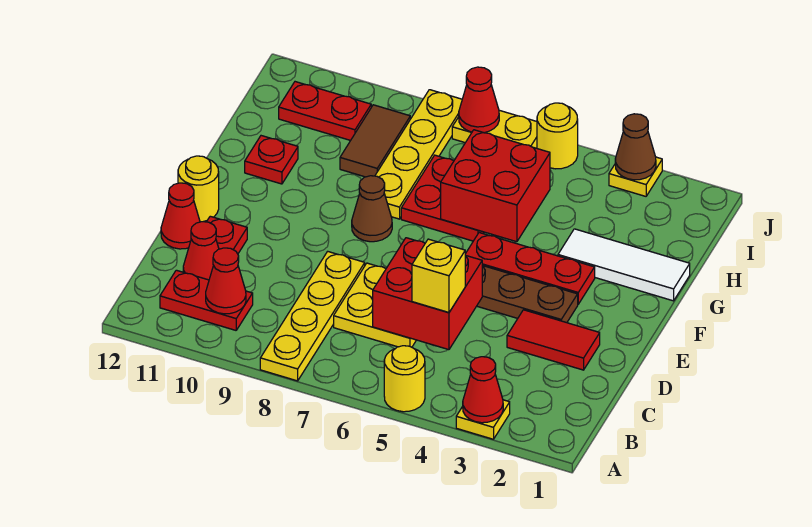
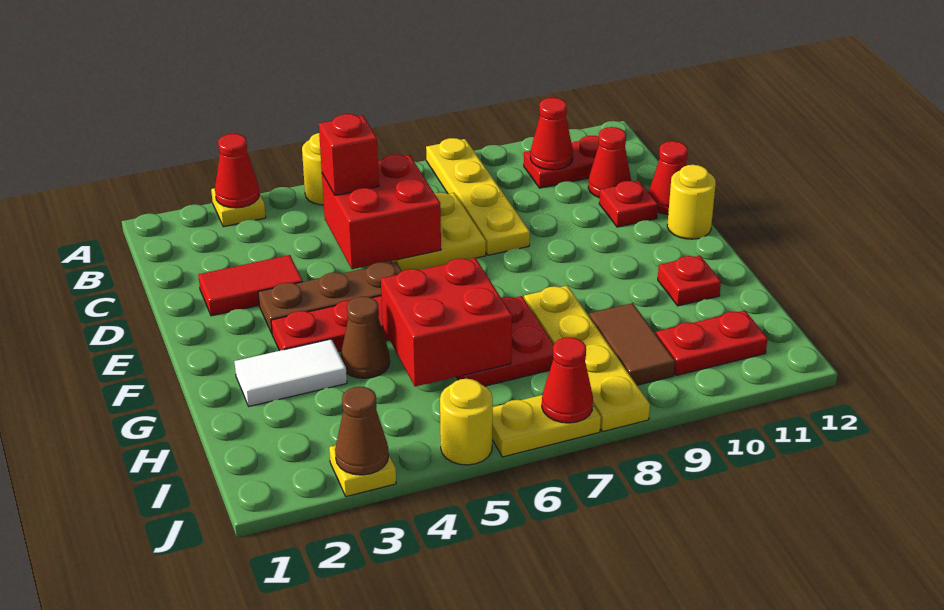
yellow brick C5 level 3 -> red brick C5 level 3
brown cone F8 level 1 -> brown cone G4 level 1
white tile G1:G3 level 1 -> white tile G2:G3 level 1

